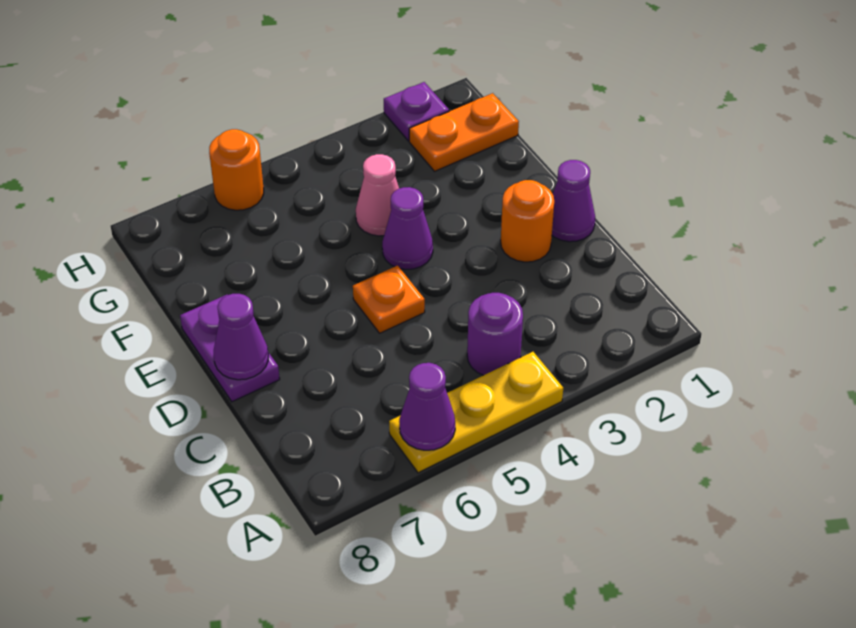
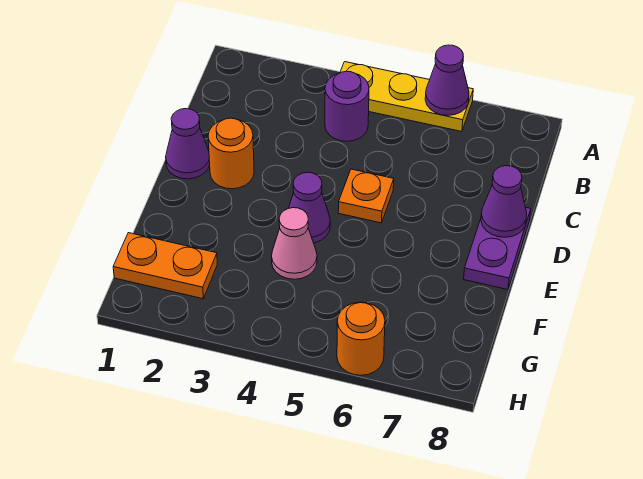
purple plate H2 level 1 -> none

